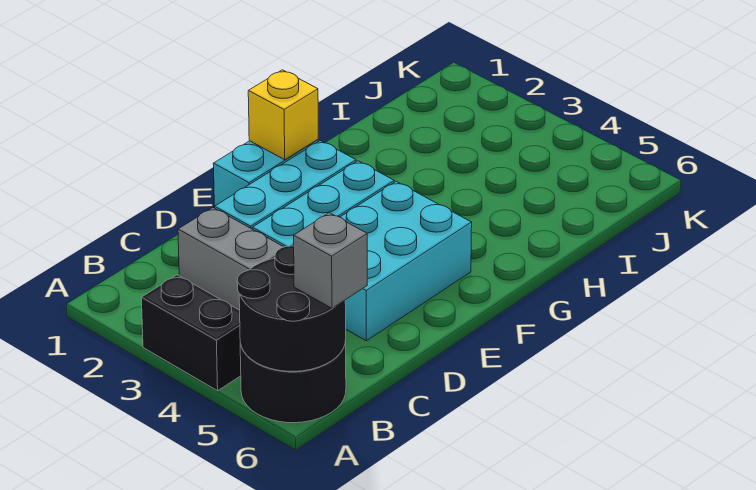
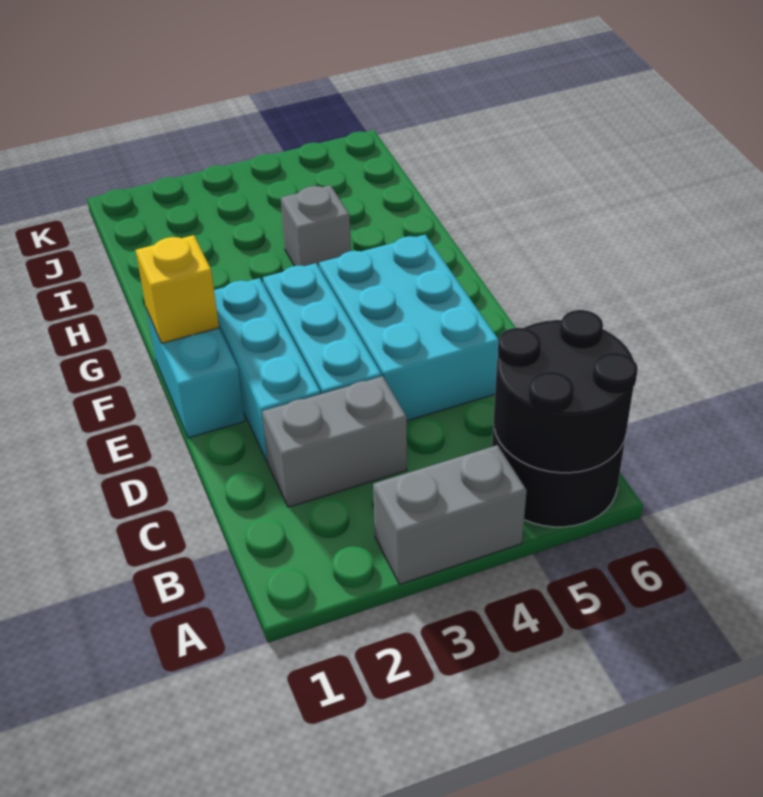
black brick A3:A4 level 1 -> grey brick A3:A4 level 1
grey brick B6 level 3 -> grey brick H4 level 1

